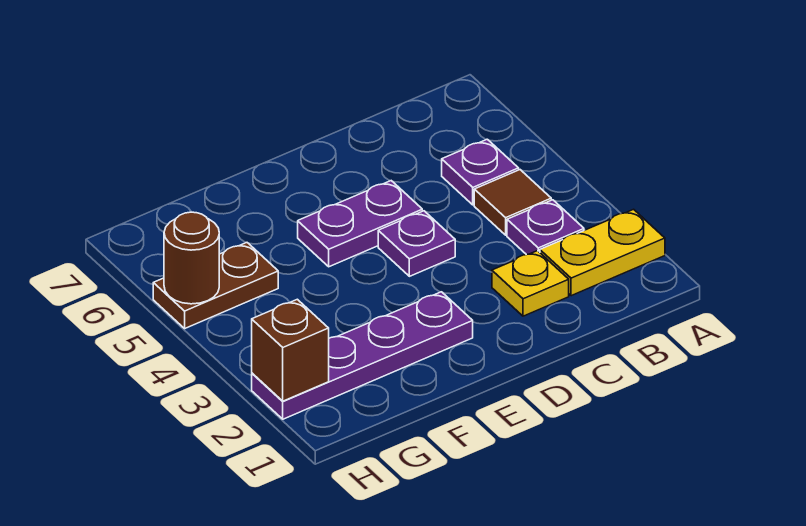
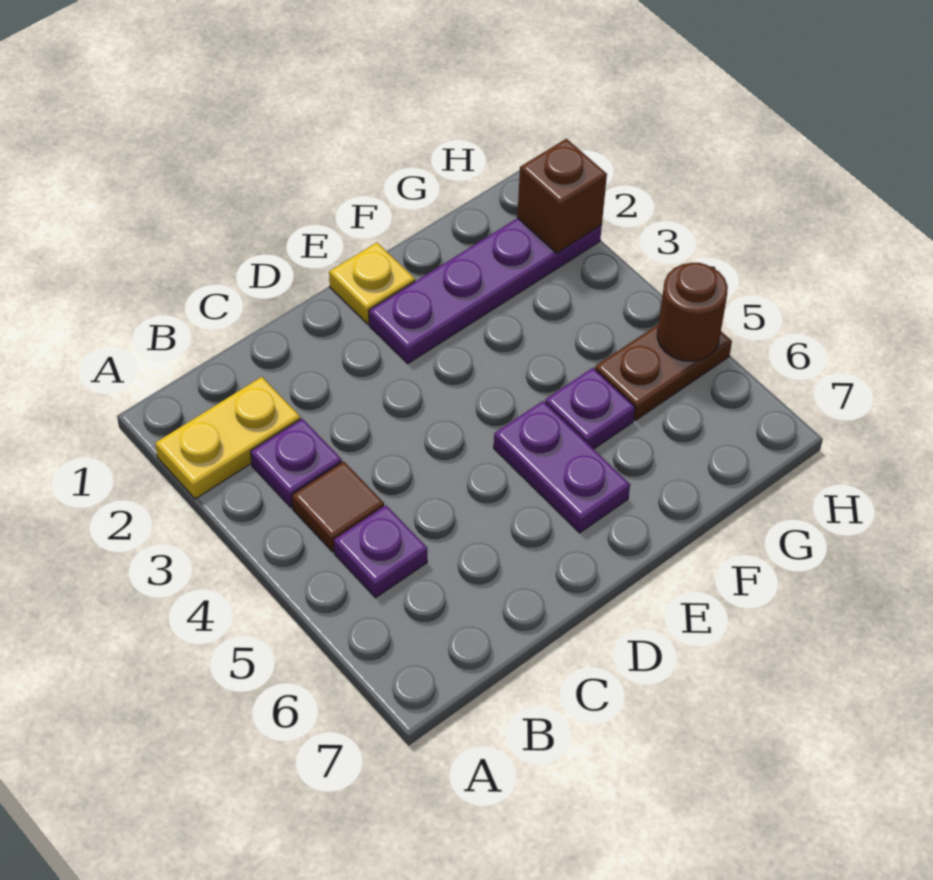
yellow plate C2 level 1 -> yellow plate E1 level 1
purple plate D4 level 1 -> purple plate F5 level 1
purple plate D5:E5 level 1 -> purple plate E5:E6 level 1

